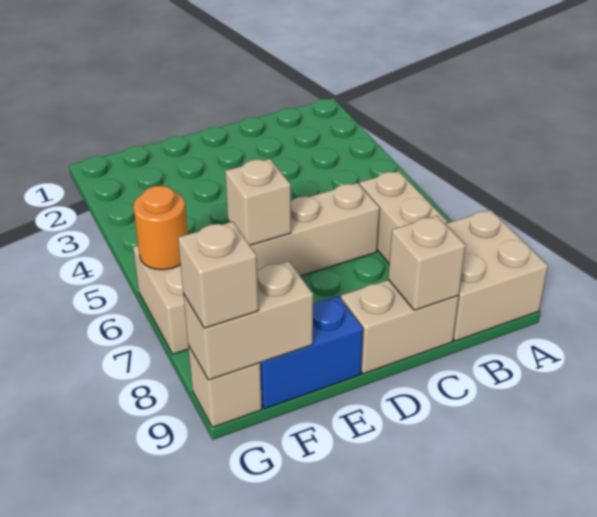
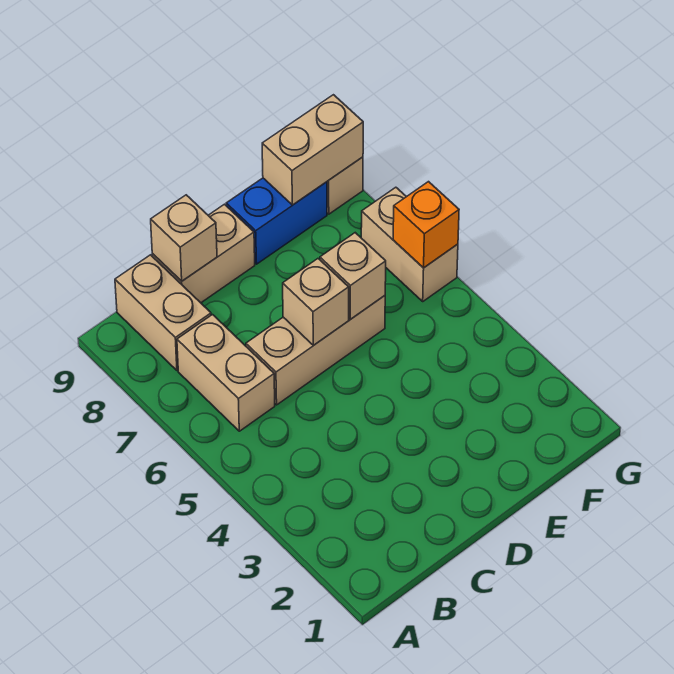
tan brick A8:B9 level 1 -> tan brick B8:B9 level 1
orange round brick G6 level 2 -> orange brick G6 level 2
tan brick G9 level 3 -> tan brick D6 level 2

